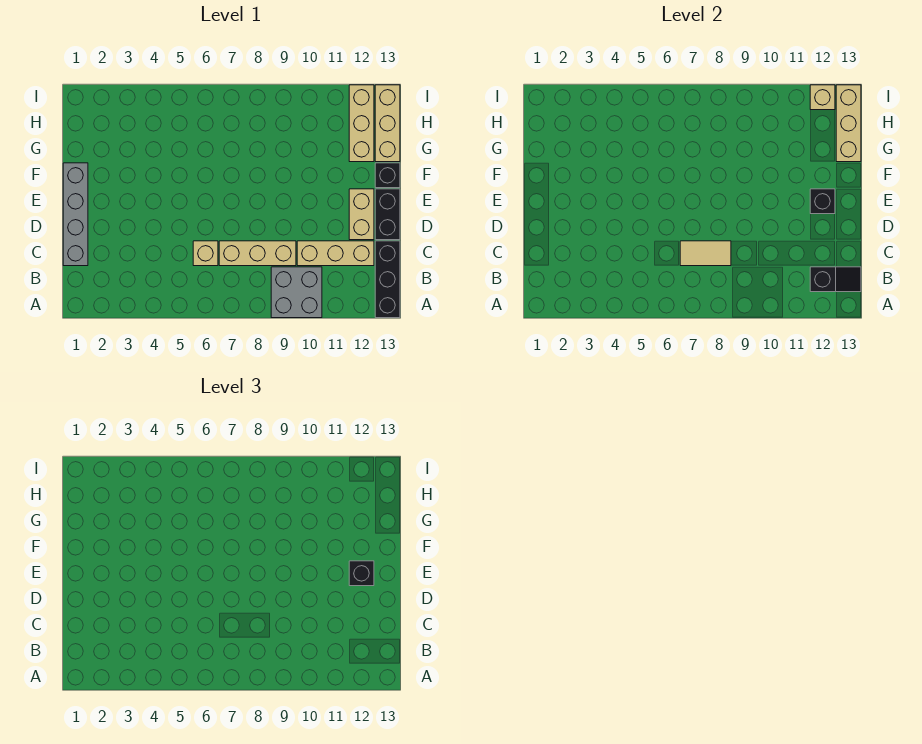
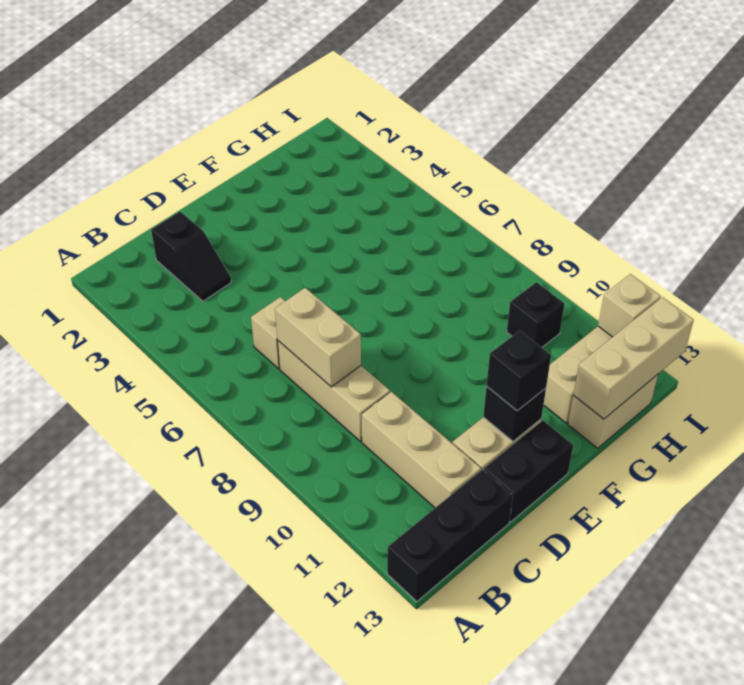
grey brick A9:B10 level 1 -> none
black slope B12:B13 level 2 top 12 -> black slope C2:C3 level 1 top 2
grey brick C1:F1 level 1 -> none
tan tile C7:C8 level 2 -> tan brick C7:C8 level 2
black brick F13 level 1 -> black brick H10 level 1
tan brick G13:I13 level 1 -> tan brick G13:H13 level 1

